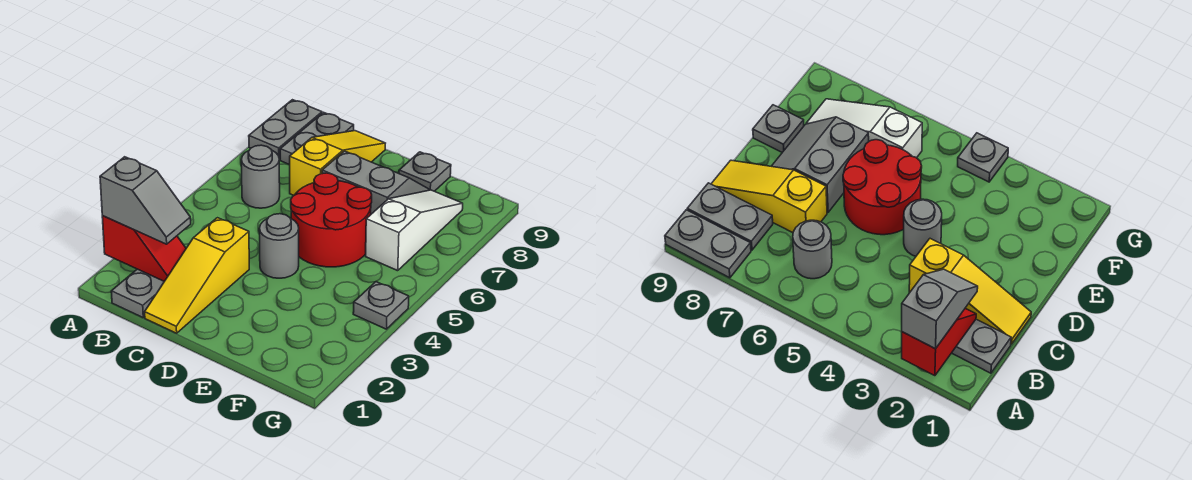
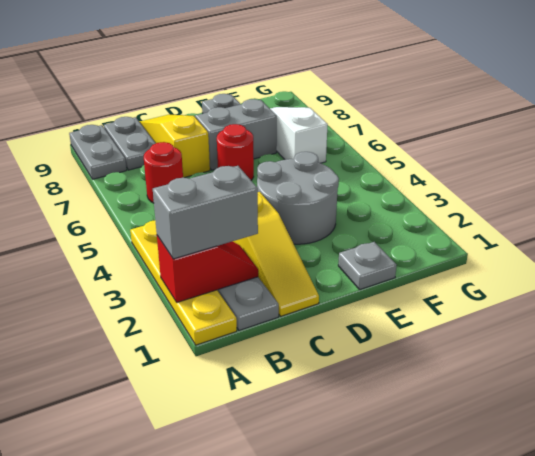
none -> yellow plate A1:A4 level 1
grey slope A2:B2 level 3 top A -> grey brick A2:B2 level 3
grey round brick B6 level 1 -> red round brick B6 level 1
grey round brick D4 level 1 -> grey round brick D3:E4 level 1
red round brick D5:E6 level 1 -> red round brick D6 level 1
grey plate G4 level 1 -> grey plate E1 level 1

